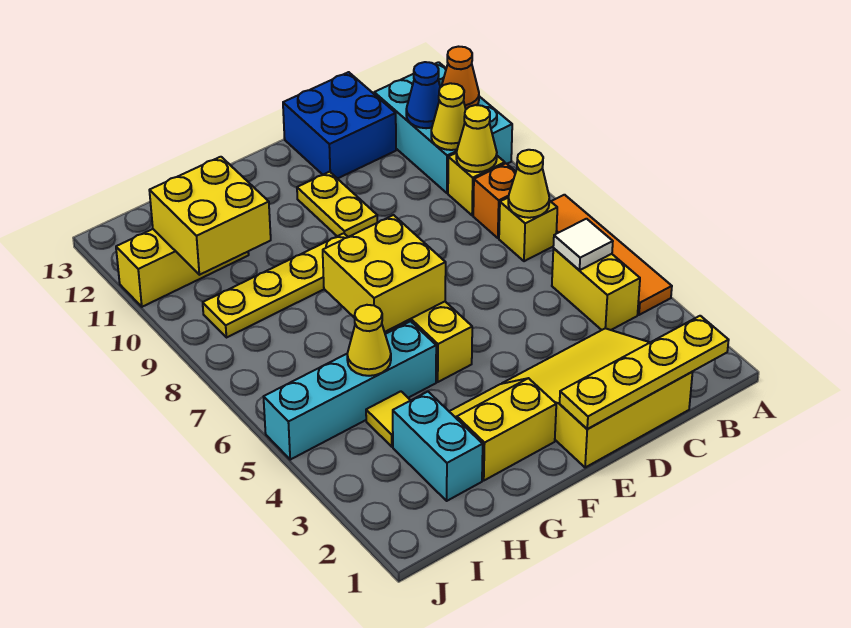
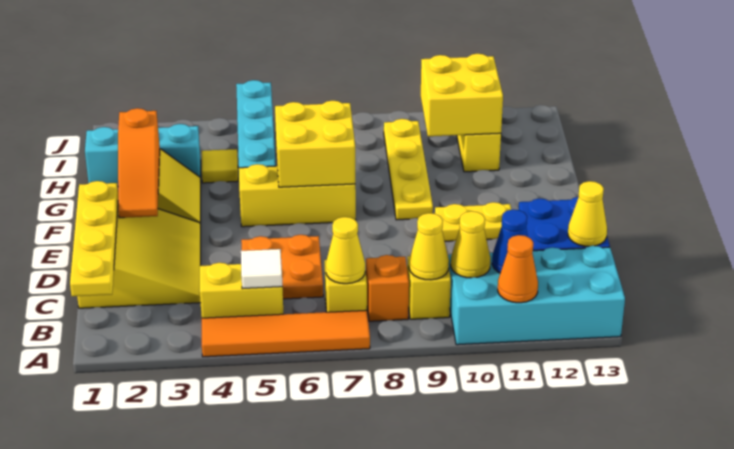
cyan brick A10:B12 level 1 -> cyan brick A10:B13 level 1
none -> orange plate C5:D6 level 1
none -> orange slope E2:G2 level 2 top G
cyan brick H2:H3 level 1 -> cyan brick H1:H3 level 1
yellow cone H5 level 2 -> yellow cone C13 level 2

